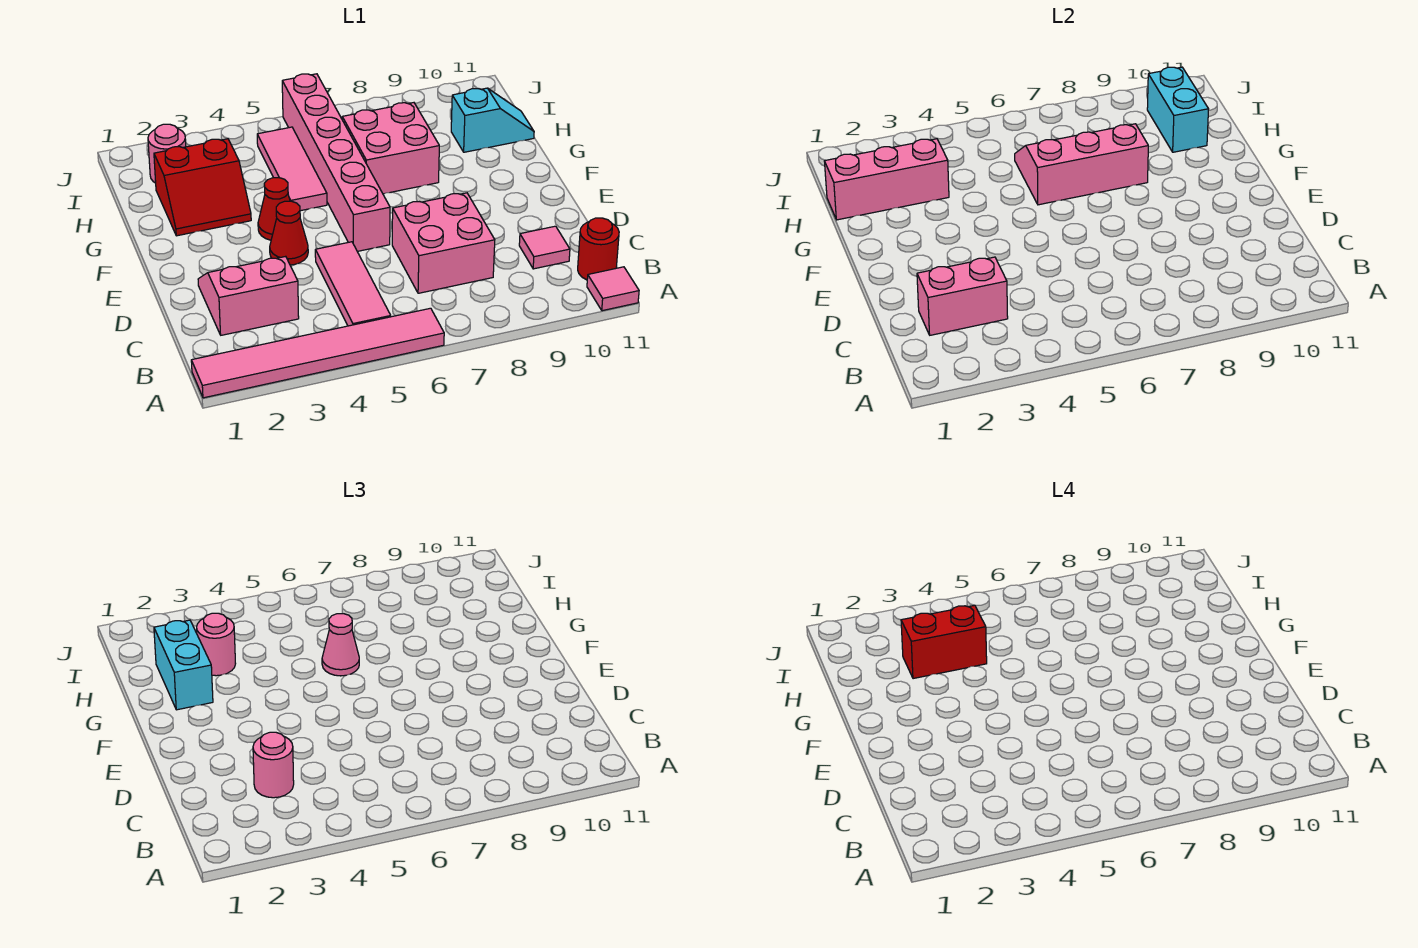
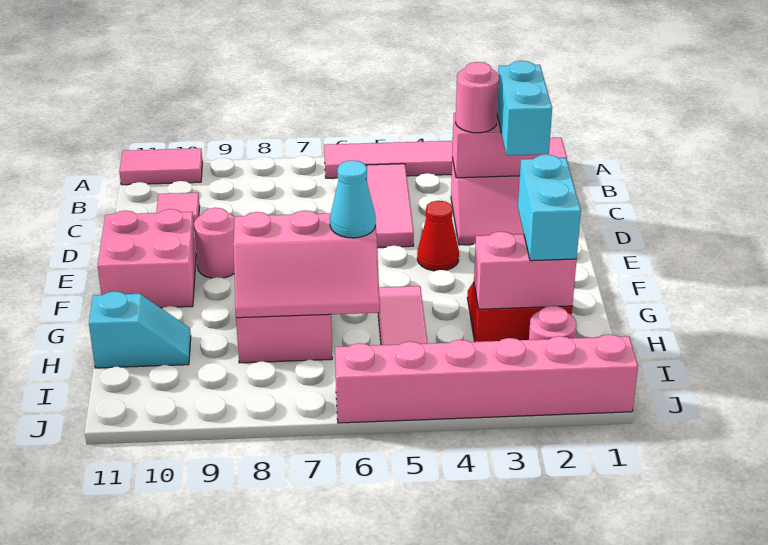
pink tile A11 level 1 -> pink tile A10:A11 level 1
red round brick B11 level 1 -> none
pink brick C7:D8 level 1 -> pink brick E10:F11 level 1
pink brick E6:J6 level 1 -> pink brick J1:J6 level 1
red cone F4 level 1 -> none
pink cone G6 level 3 -> cyan cone G6 level 3
pink brick H1:H3 level 2 -> pink brick H2:H3 level 2
pink round brick H3 level 3 -> pink round brick E9 level 1
red brick H3:H4 level 4 -> none
cyan slope H10:H11 level 1 top 10 -> cyan slope H10:H11 level 1 top 11
cyan brick H10:I10 level 2 -> cyan brick C2:D2 level 3

